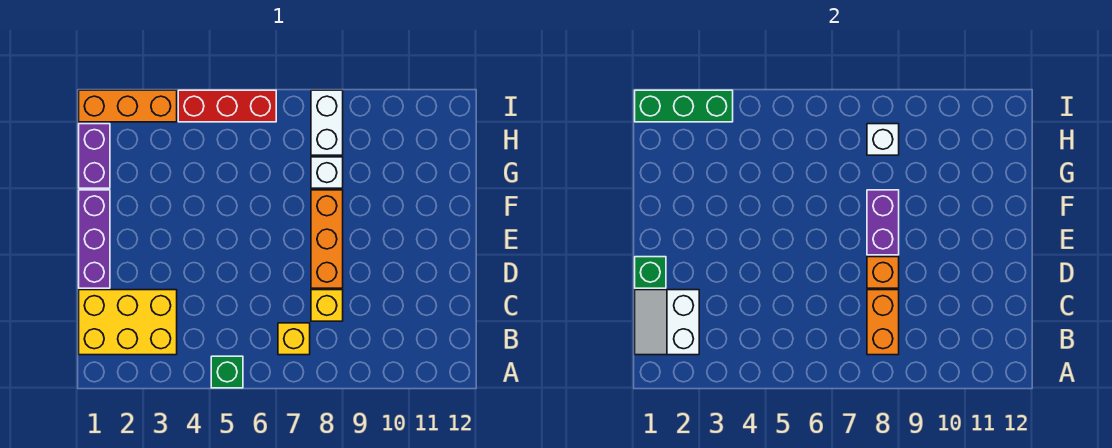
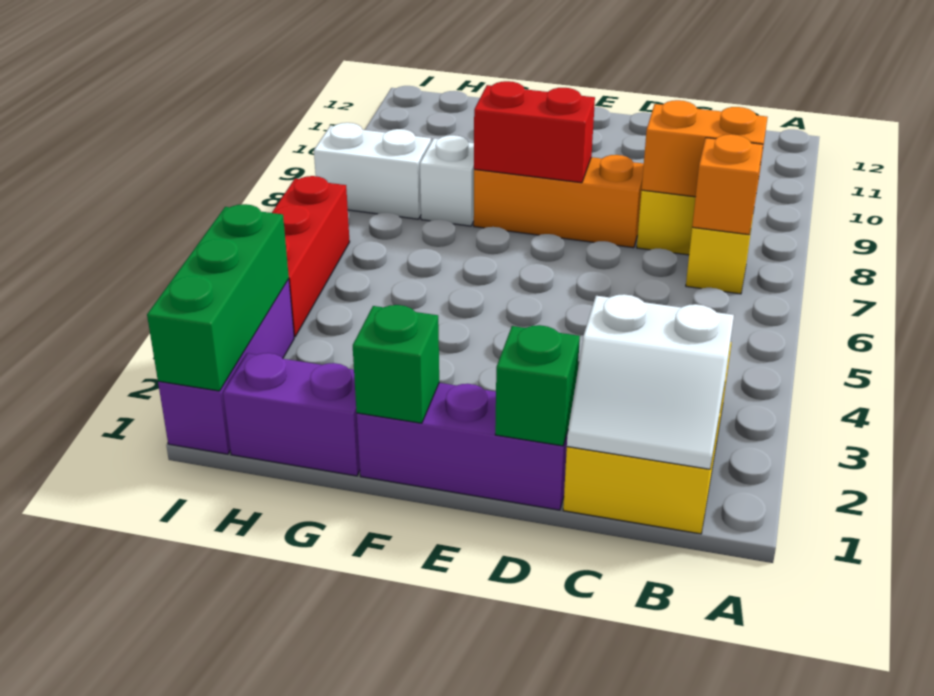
green brick A5 level 1 -> green brick F1 level 2
orange brick D8 level 2 -> orange brick B7 level 2
purple brick E8:F8 level 2 -> red brick E8:F8 level 2
white brick H8 level 2 -> none
orange brick I1:I3 level 1 -> purple brick I1:I3 level 1

